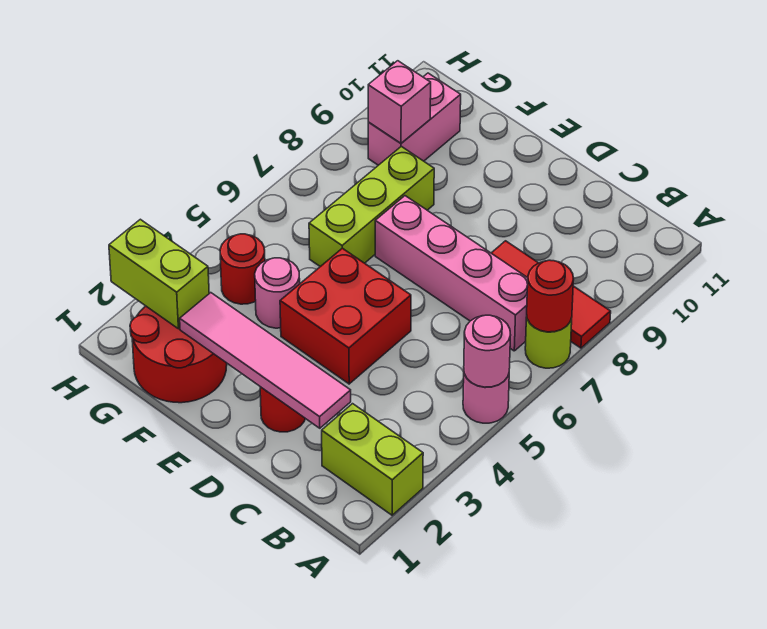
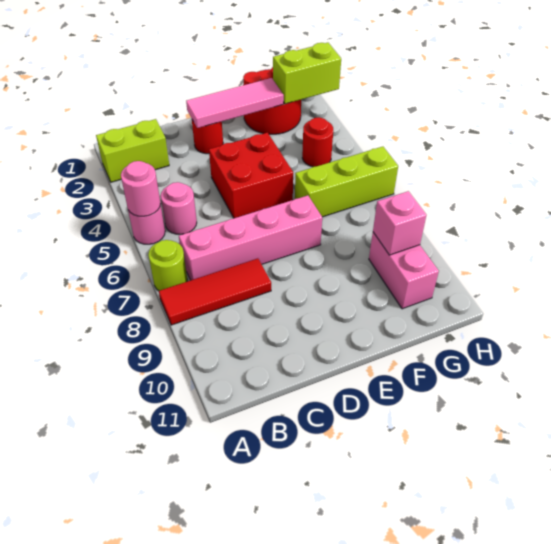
red round brick A7 level 2 -> none
pink tile C2:F2 level 2 -> pink tile D2:F2 level 2
pink round brick F4 level 1 -> pink round brick B5 level 1
lime brick F6:F8 level 1 -> lime brick F6:H6 level 1

